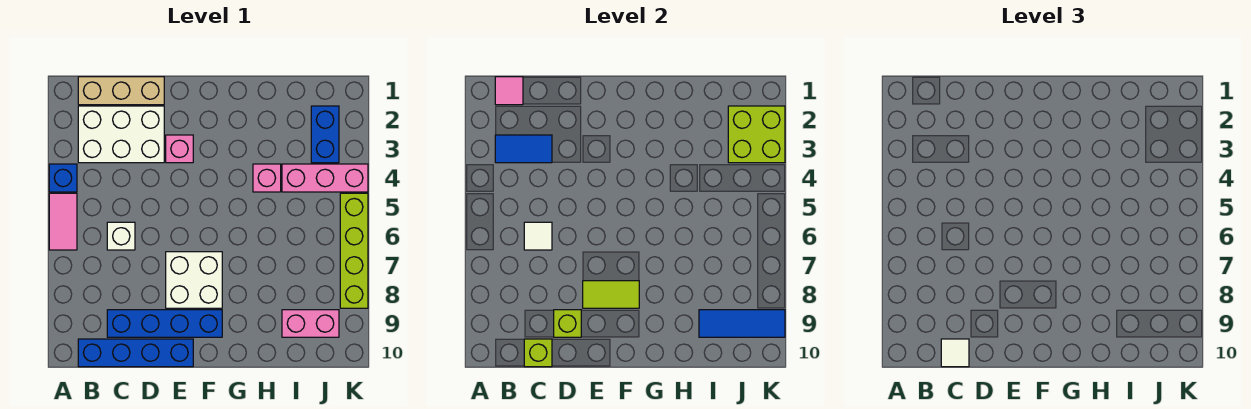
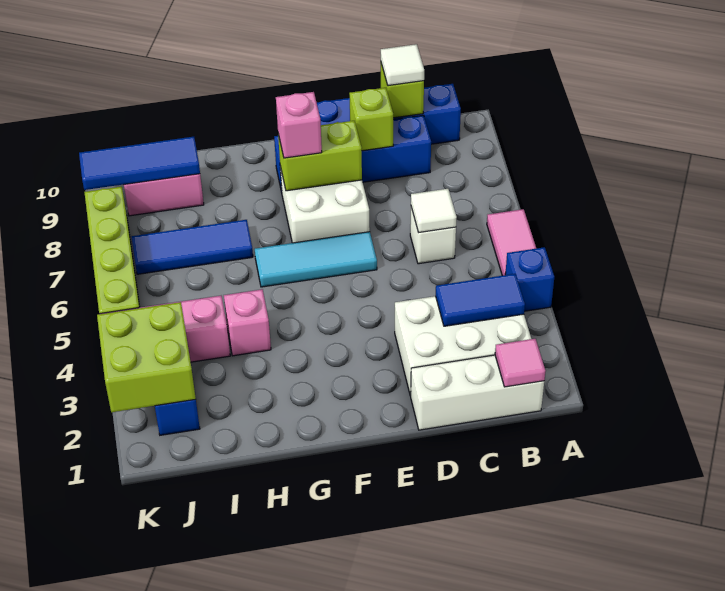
tan brick B1:D1 level 1 -> white brick B1:D1 level 1
pink brick E3 level 1 -> pink brick F8 level 3
none -> cyan tile E6:G6 level 1
lime tile E8:F8 level 2 -> lime brick E8:F8 level 2
none -> blue tile H7:J7 level 1

